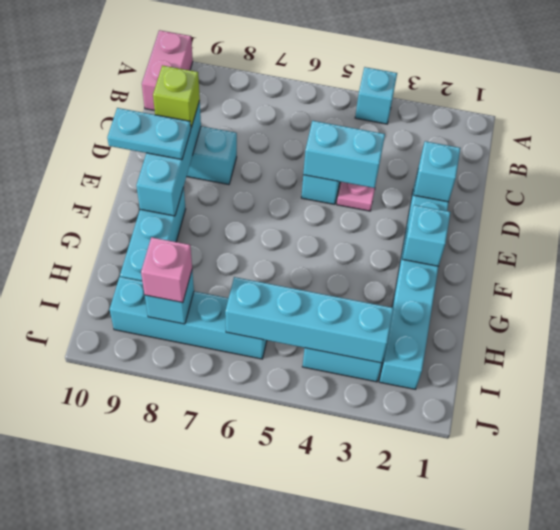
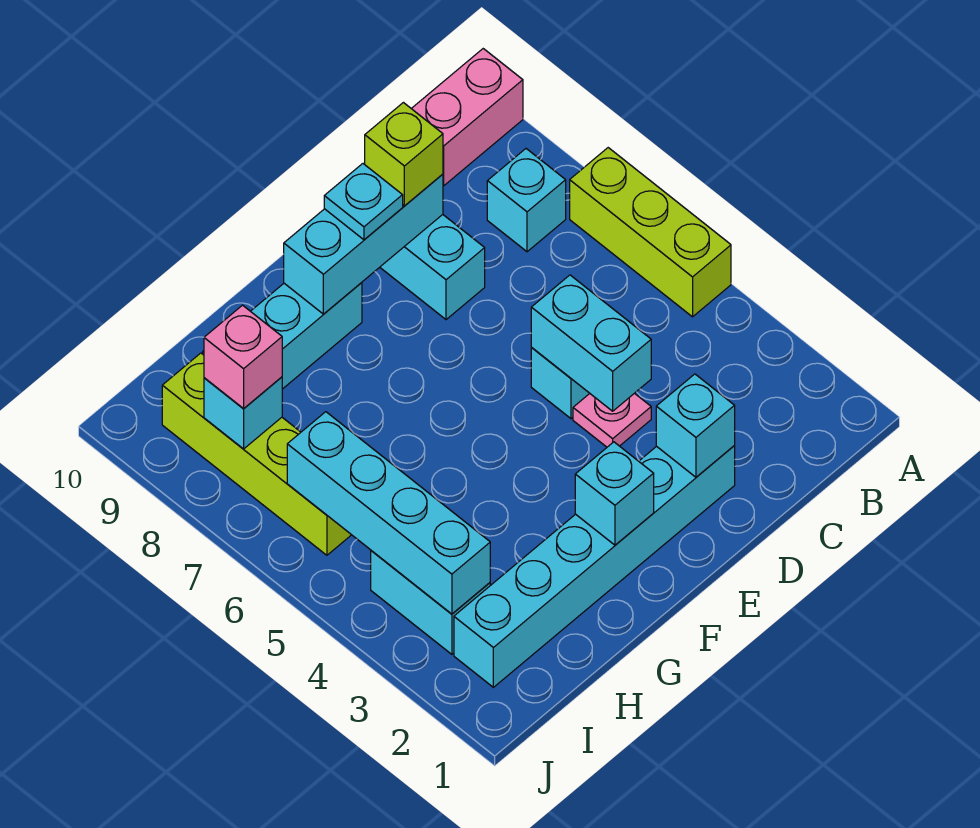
cyan brick A4 level 1 -> cyan brick B8 level 1
none -> lime brick A5:A7 level 1
cyan plate E9:E10 level 3 -> cyan plate E9 level 3
cyan brick I6:I9 level 1 -> lime brick I6:I9 level 1

